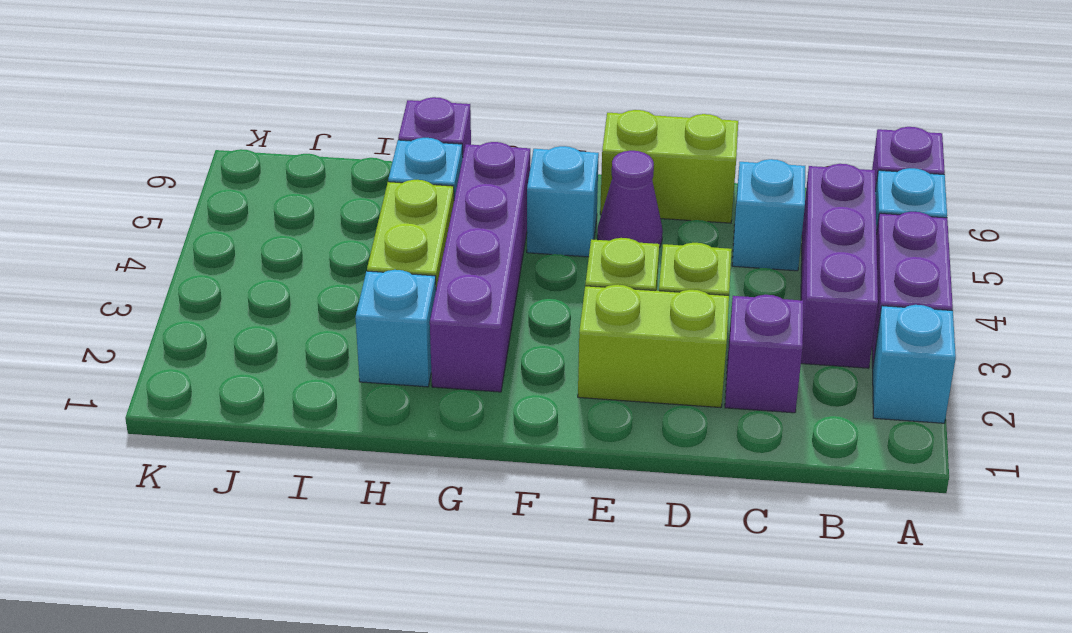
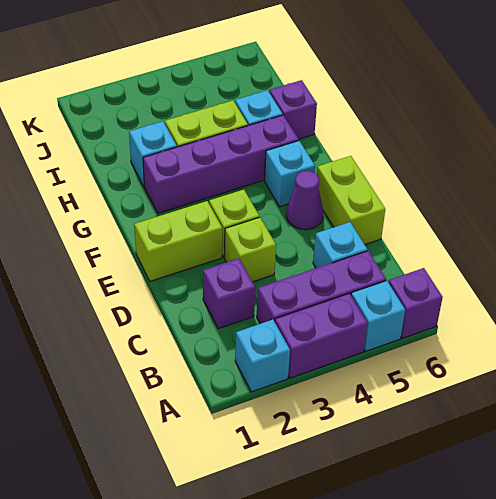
lime brick D2:E2 level 1 -> lime brick E1:E2 level 1

